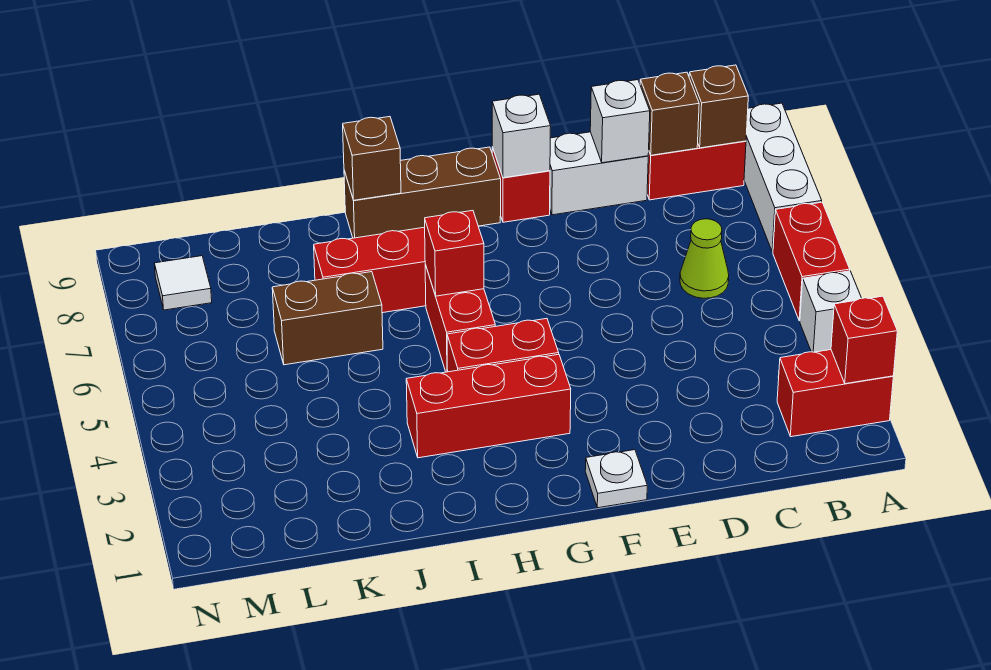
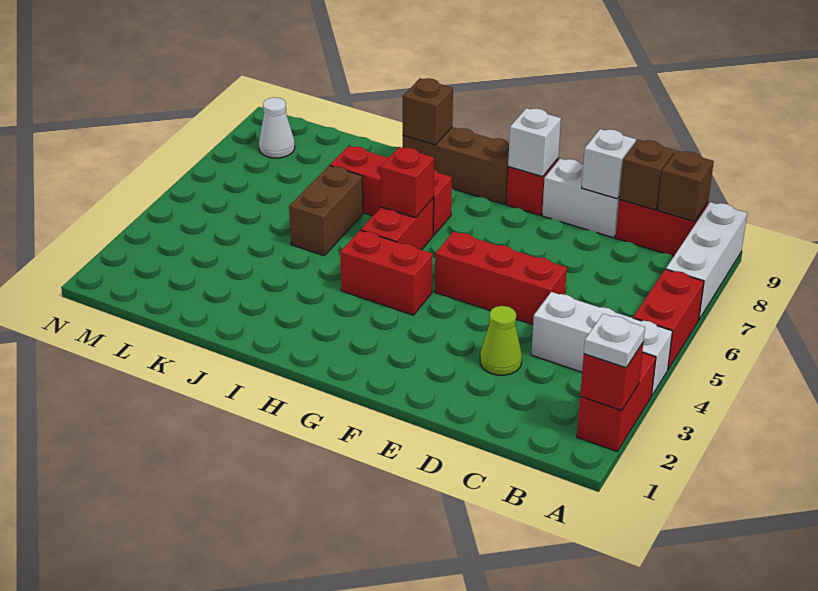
red brick A2:B2 level 1 -> red brick A2:A3 level 1
white brick A4 level 1 -> white brick A4:C4 level 1
lime cone C6 level 1 -> lime cone D3 level 1
white plate F1 level 1 -> white plate A2 level 3
red brick G3:I3 level 1 -> red brick D5:F5 level 1
brown brick J6:K6 level 1 -> brown brick J5:J6 level 1
white tile M8 level 1 -> white cone M8 level 1

